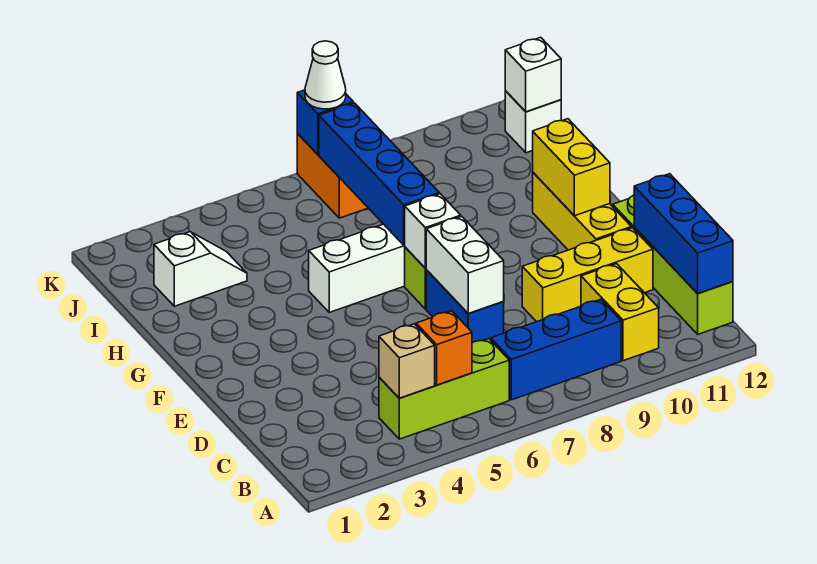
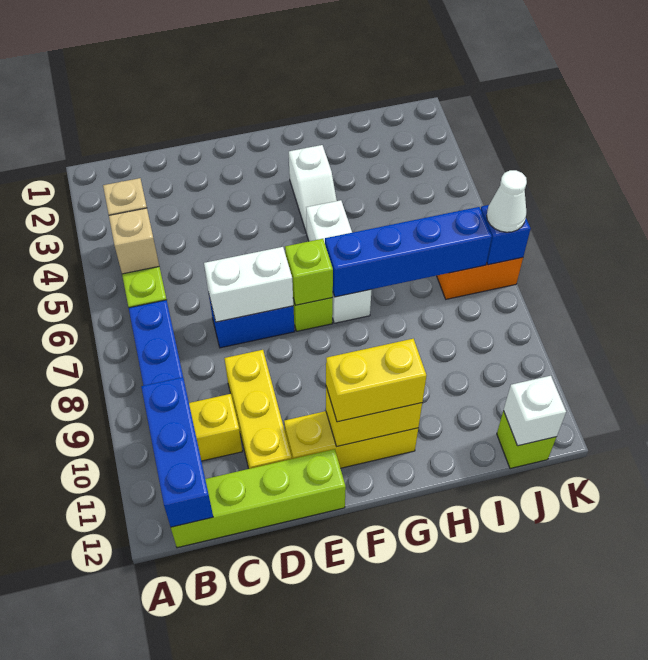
orange brick B5 level 2 -> tan brick B5 level 2
blue brick B12:D12 level 2 -> blue brick B10:B12 level 2
white brick F7 level 2 -> lime brick F7 level 2
none -> yellow brick F11:G11 level 3
white slope I2:I3 level 1 top 2 -> white slope G3:G4 level 1 top 3
white brick J12 level 1 -> lime brick J12 level 1

